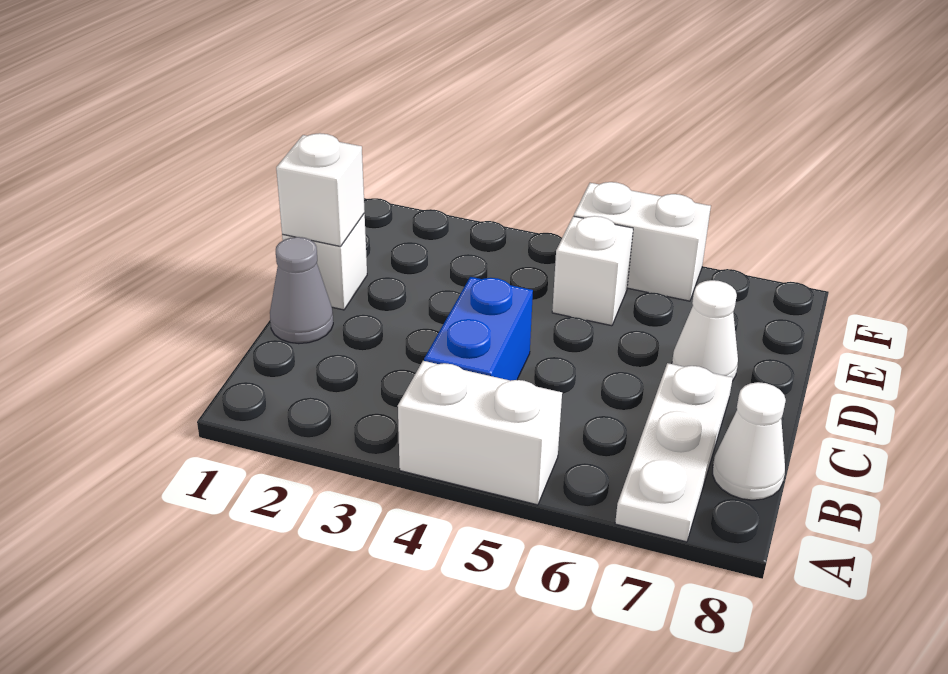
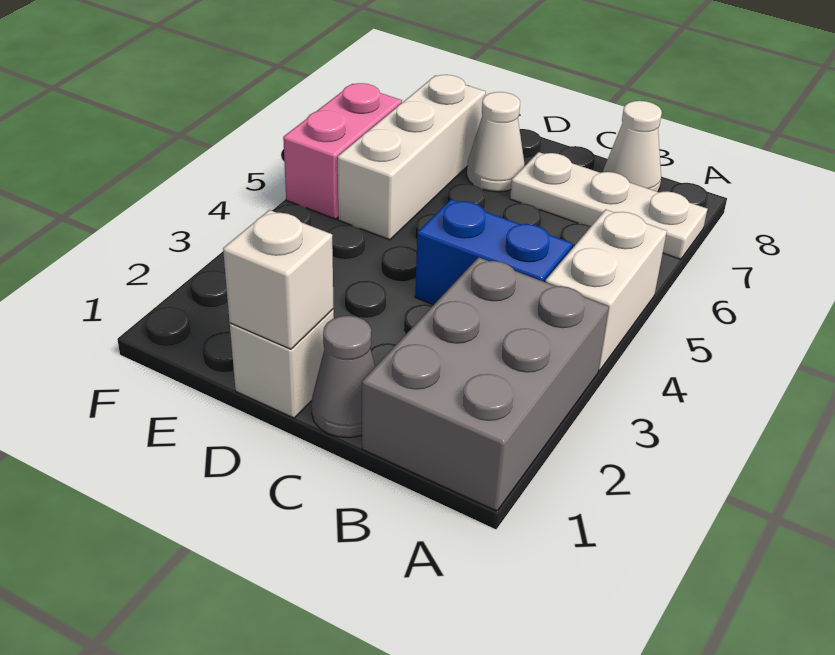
none -> grey brick A1:B3 level 1
white brick E5 level 1 -> white brick E5:E7 level 1
white brick F5:F6 level 1 -> pink brick F5:F6 level 1

